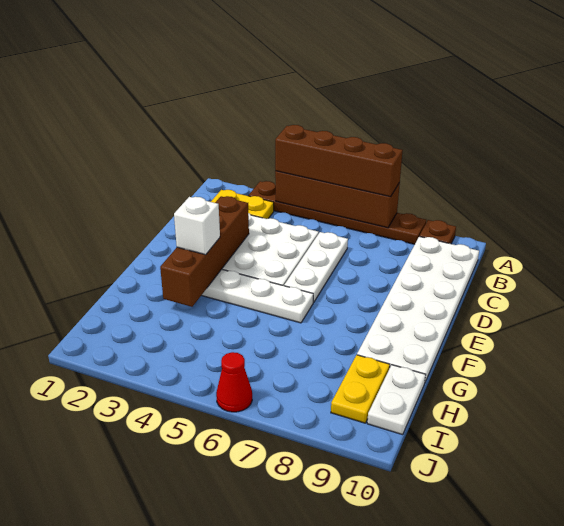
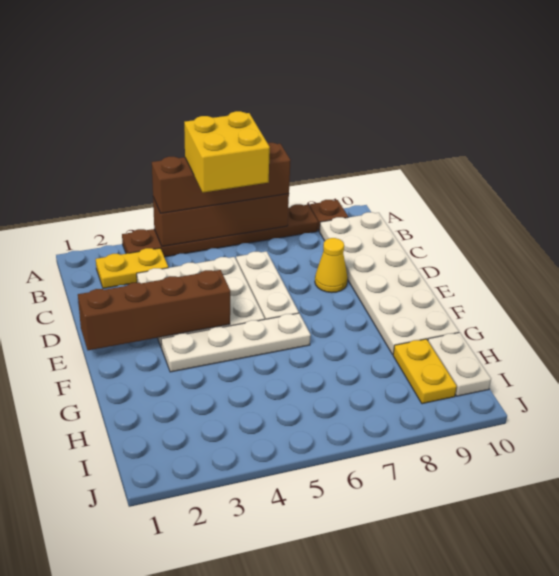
none -> yellow brick A5:B6 level 4
brown brick D3:G3 level 2 -> brown brick E1:E4 level 2
none -> yellow cone D8 level 1
white brick F3 level 3 -> none
red cone J6 level 1 -> none

